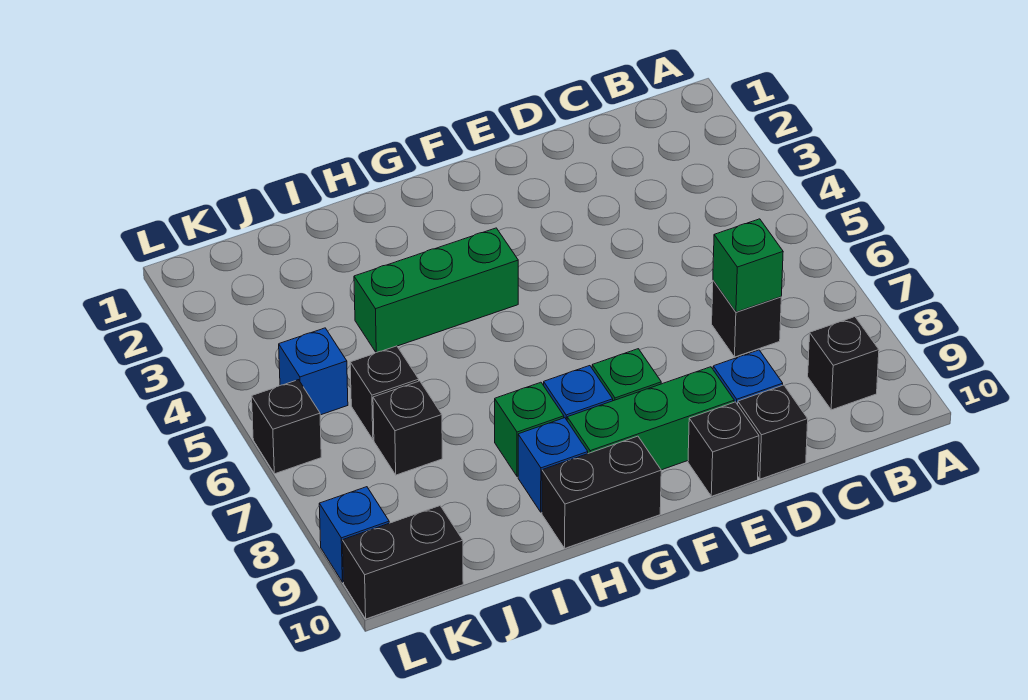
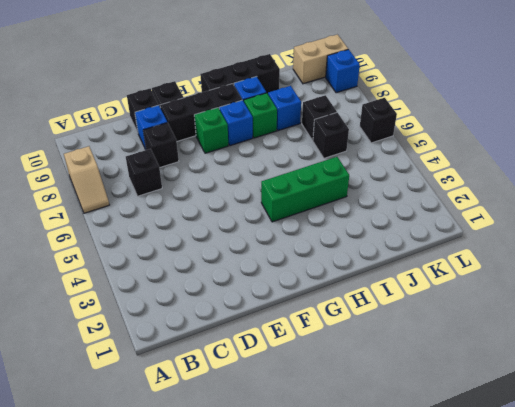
none -> tan slope A7:A8 level 1 top 8
black brick B9 level 1 -> black brick D8 level 1
green brick C7 level 2 -> none
green brick E9:G9 level 1 -> black brick E9:G9 level 1
black brick G10:H10 level 1 -> black brick G10:I10 level 1
blue brick K5 level 1 -> blue brick I8 level 1
black brick K10:L10 level 1 -> tan brick K10:L10 level 1

